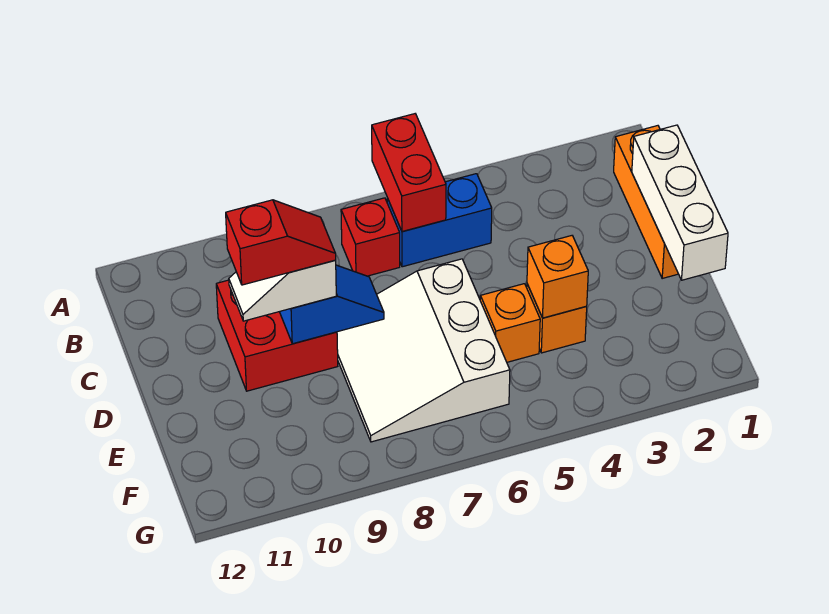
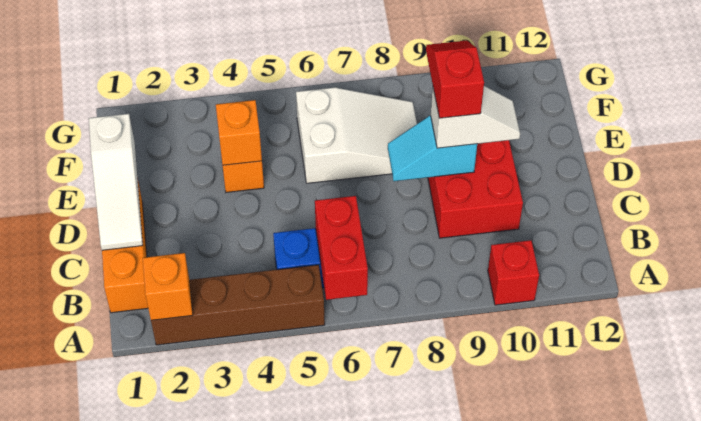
none -> brown brick A2:A5 level 1
red brick B7 level 1 -> red brick A10 level 1
white brick C1:E1 level 2 -> white slope C1:E1 level 2 top E
white slope D6:F8 level 1 top 6 -> white slope E6:F8 level 1 top 6
blue slope D8:D9 level 2 top 9 -> cyan slope D8:D9 level 2 top 9
red slope D9:D10 level 4 top 10 -> red slope D9:E9 level 4 top D
orange brick E5 level 1 -> orange brick A2 level 2

